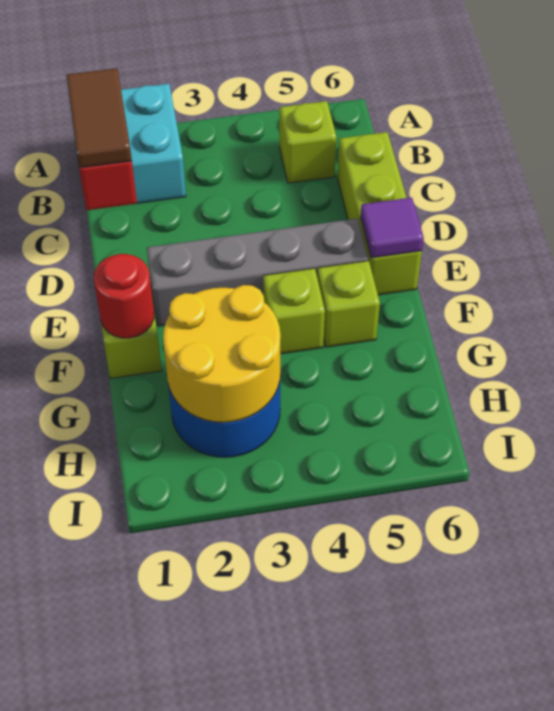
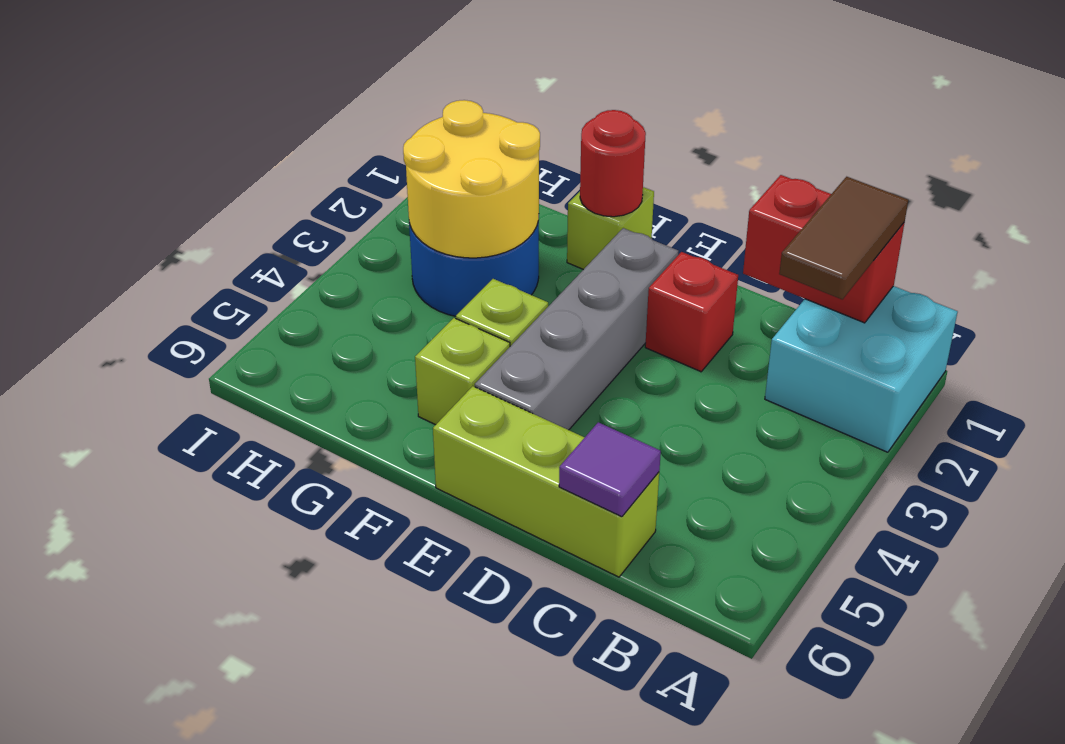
brown tile B1:C1 level 3 -> brown tile B1:B2 level 3
lime brick B5 level 1 -> none
none -> red brick D2 level 1
purple tile E6 level 2 -> purple tile C6 level 2

